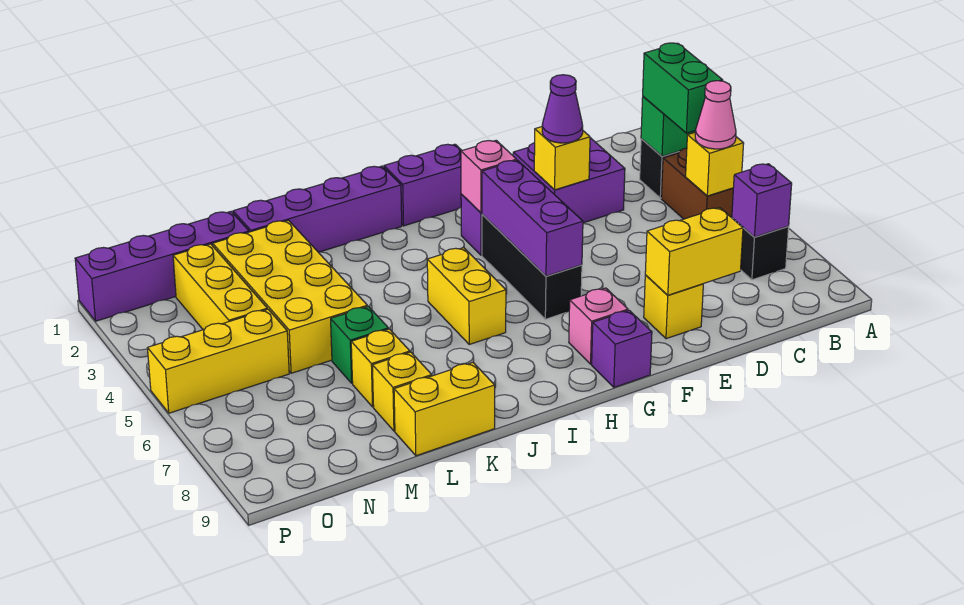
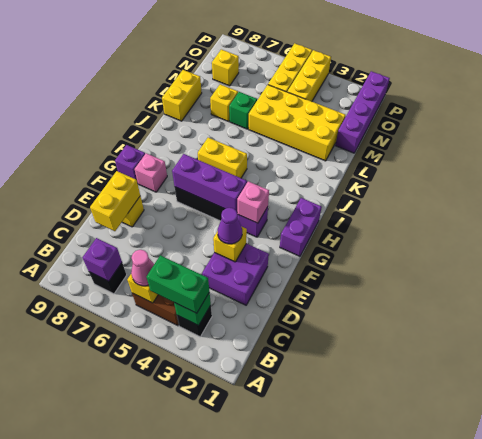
purple brick I1:L1 level 1 -> none
yellow brick L8 level 1 -> yellow brick N8 level 1
yellow brick N2:N4 level 1 -> yellow brick N4:P4 level 1

